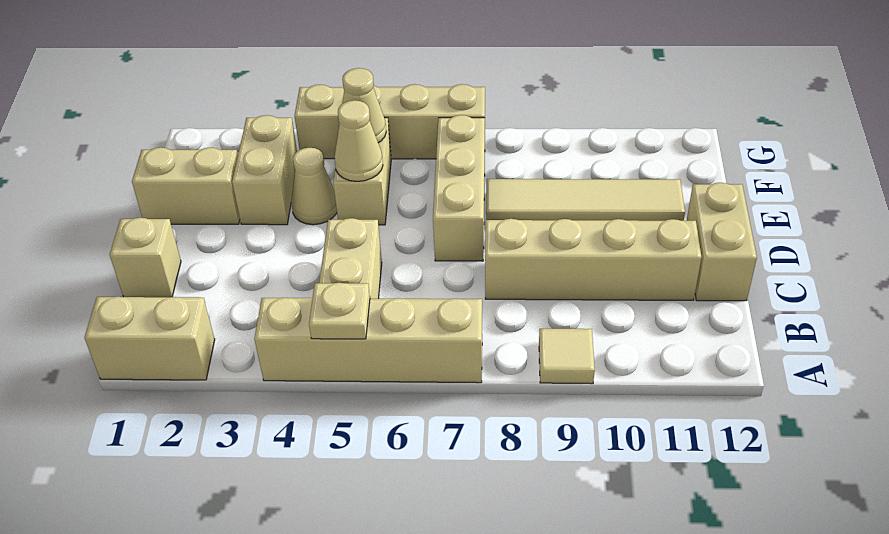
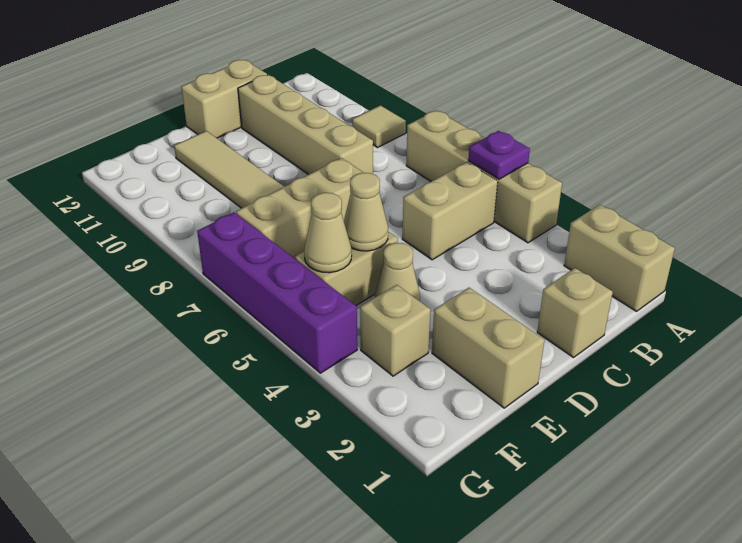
tan plate A5 level 2 -> purple plate A5 level 2
tan brick E3:F3 level 1 -> tan brick F3 level 1
tan brick G4:G7 level 1 -> purple brick G4:G7 level 1

